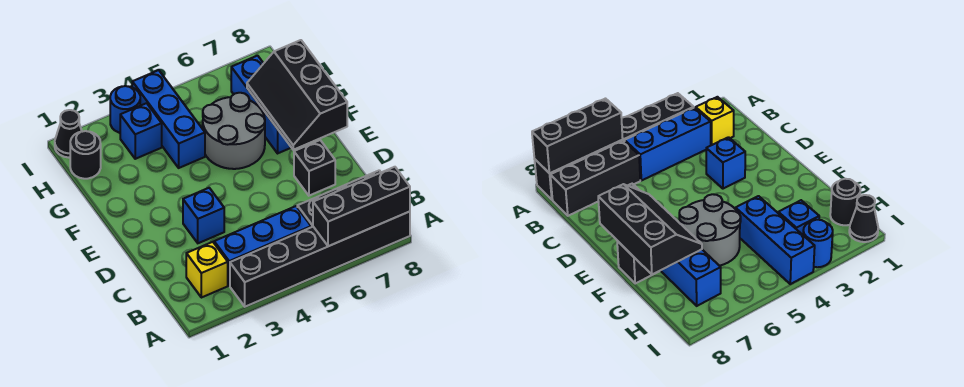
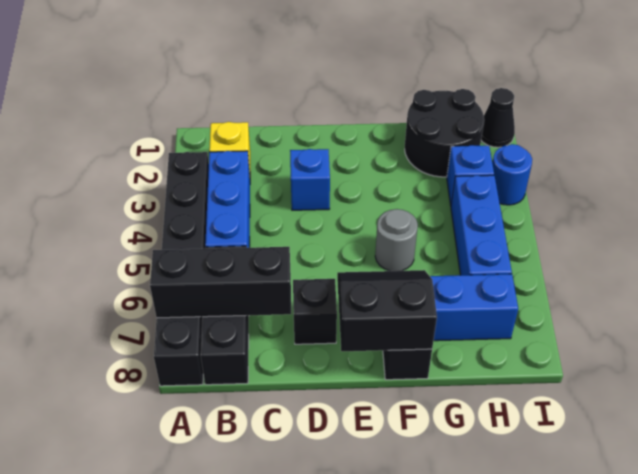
black brick A6:A8 level 2 -> black brick A7:C7 level 2
black slope E7:G8 level 2 top 8 -> black slope E7:F8 level 2 top 8
grey round brick F5:G6 level 1 -> grey round brick F5 level 1
blue brick G4:I4 level 1 -> blue brick H4:H6 level 1
black round brick H1 level 1 -> black round brick G1:H2 level 1

